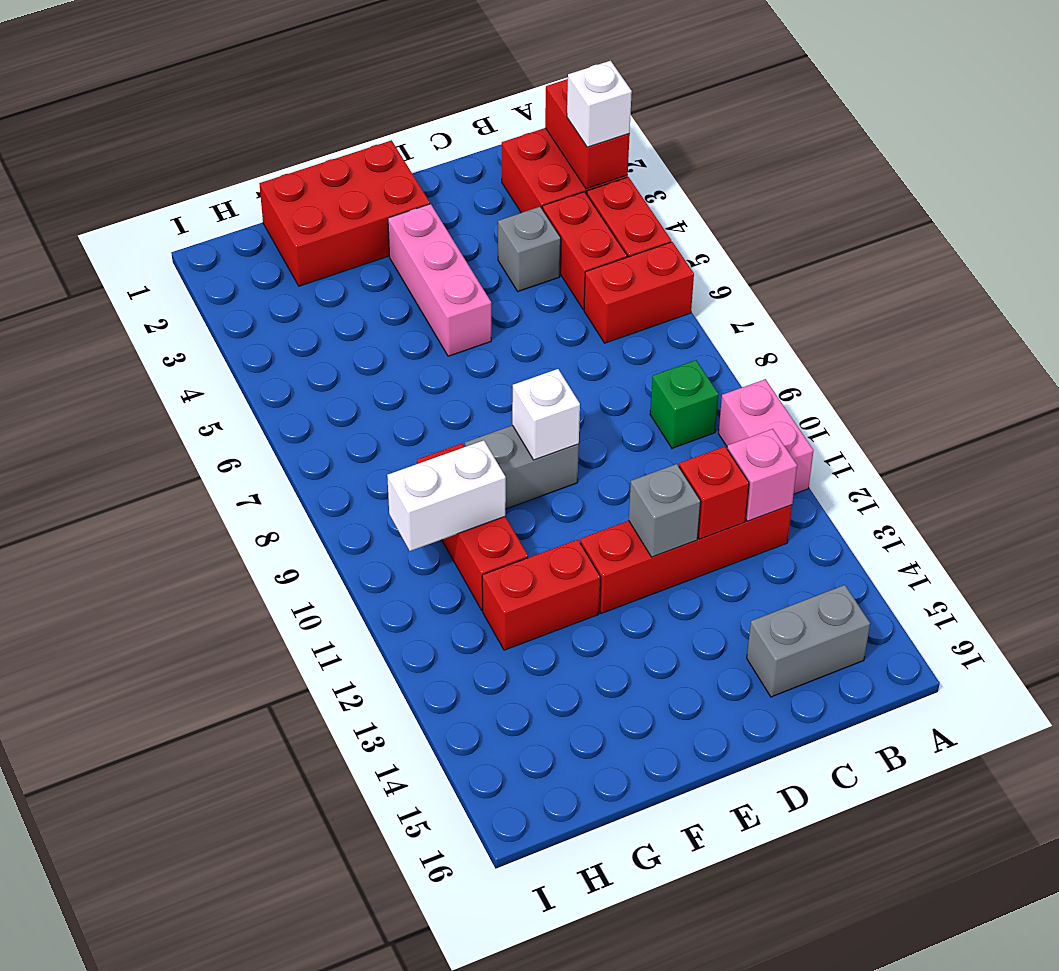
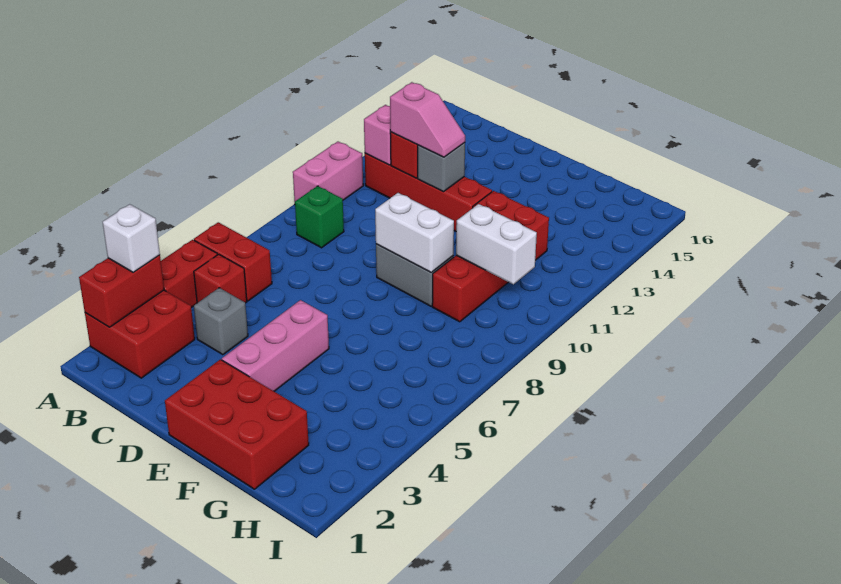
red brick B4:B5 level 1 -> red brick B5 level 1
grey brick B15:C15 level 1 -> none
none -> pink slope C12:D12 level 3 top C
white brick E9 level 2 -> white brick E9:F9 level 2

